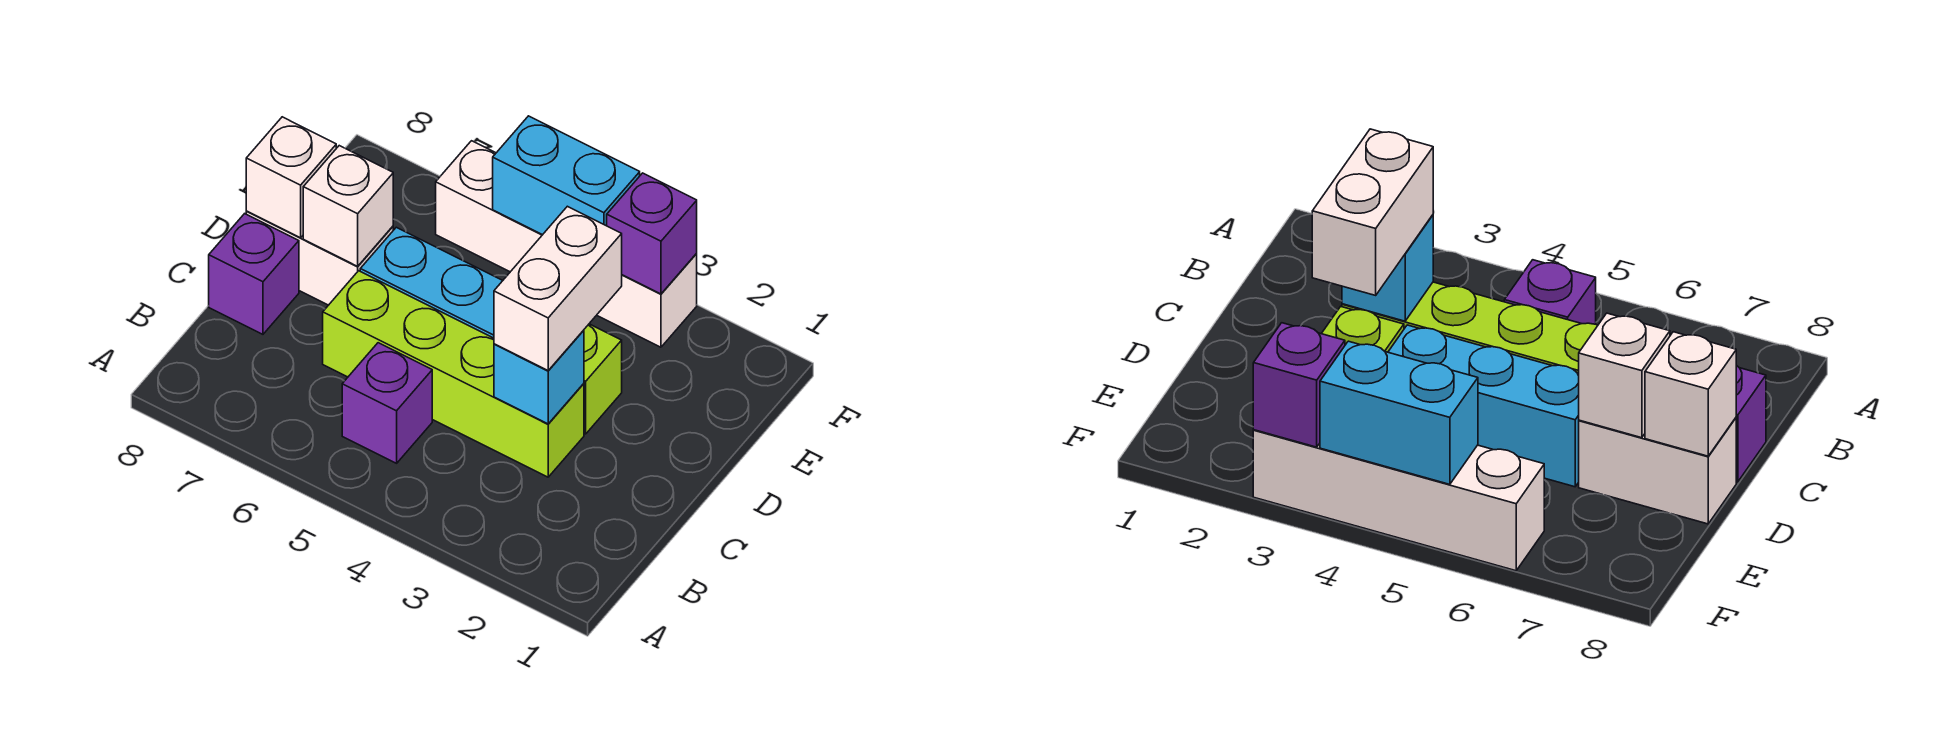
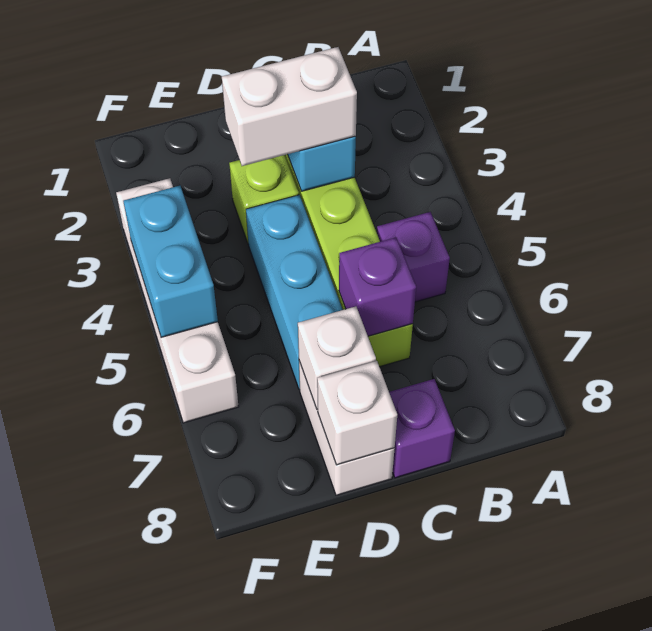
purple brick F3 level 2 -> purple brick C6 level 2

